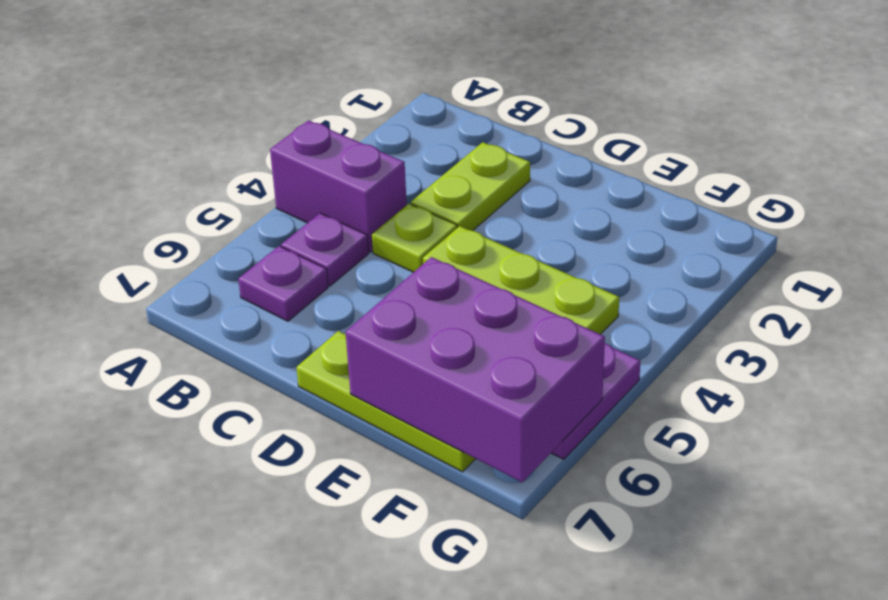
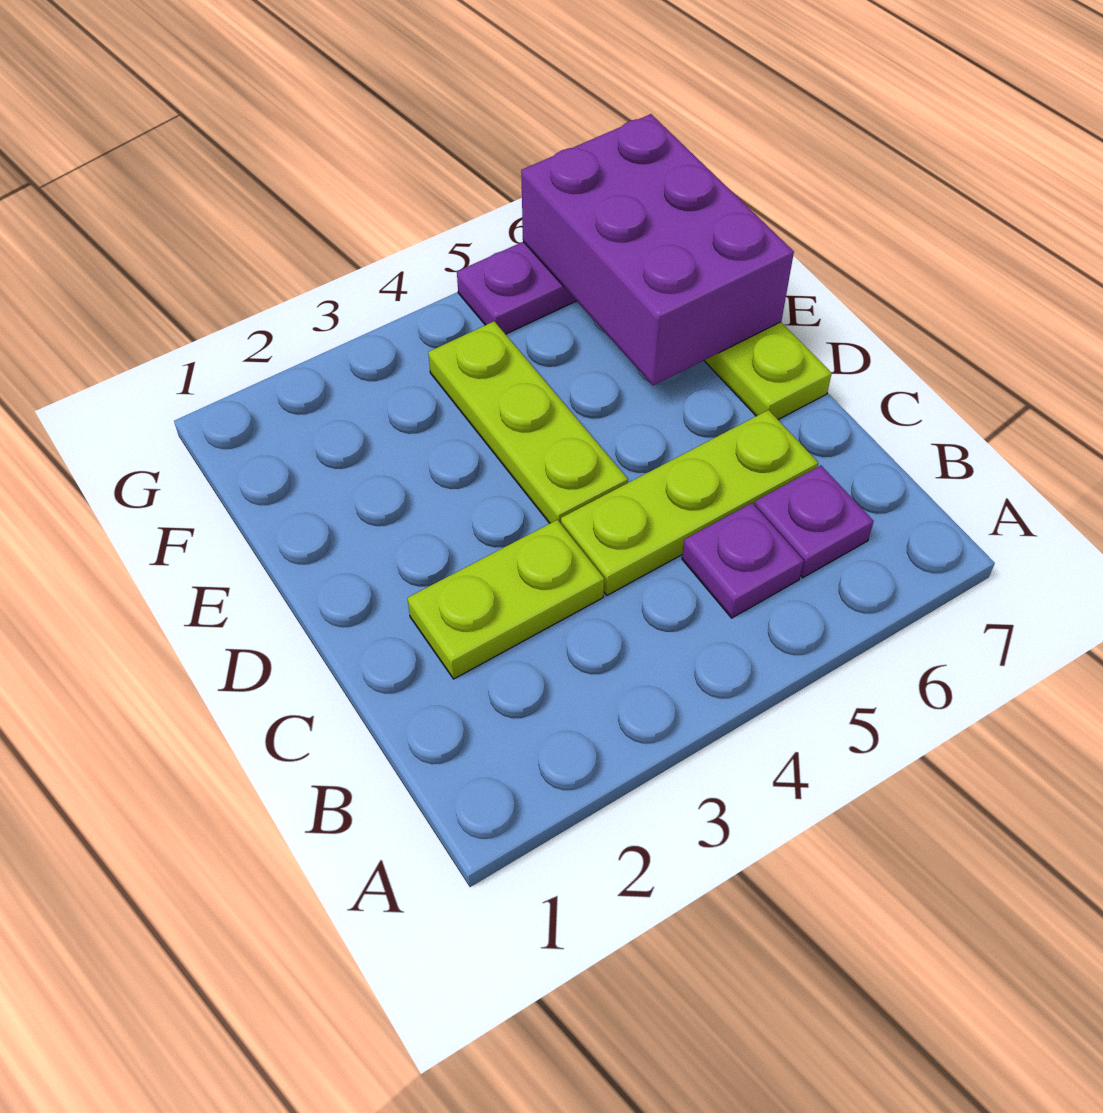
purple brick A4:B4 level 1 -> none
lime plate C4 level 1 -> lime plate C4:C6 level 1

